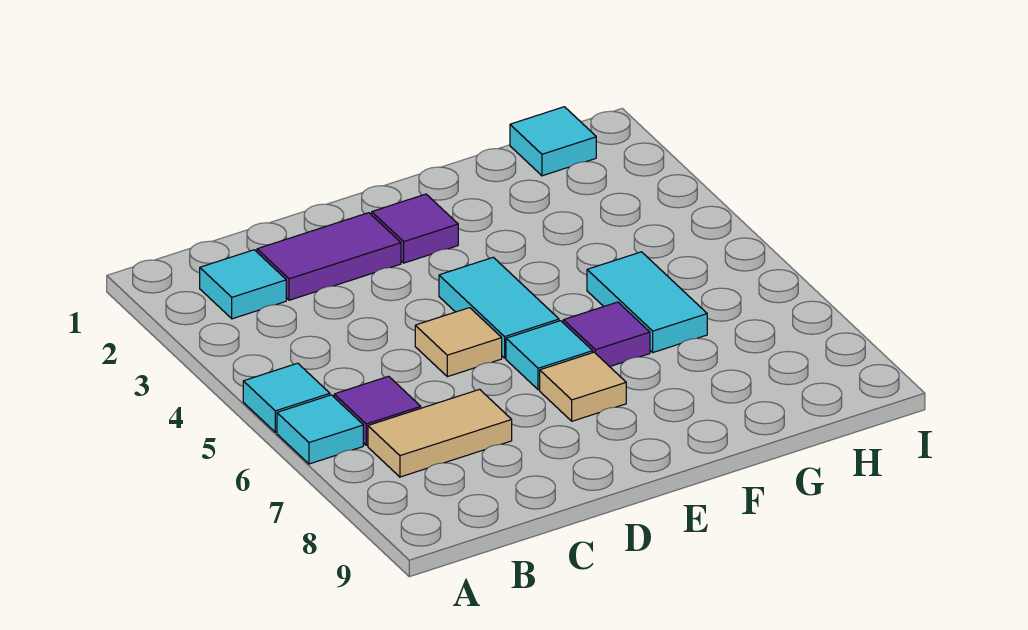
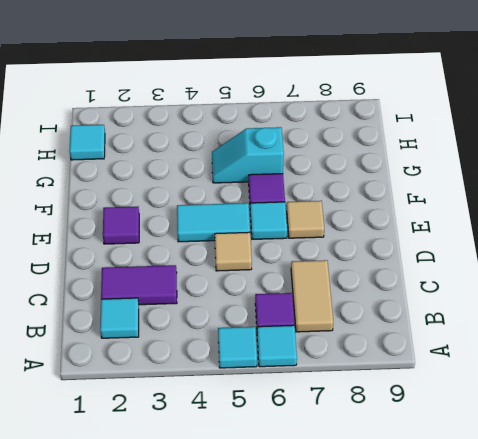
purple tile C2:D2 level 1 -> purple tile C2:C3 level 1
cyan tile G5:G6 level 1 -> cyan slope G5:G6 level 1 top 6

